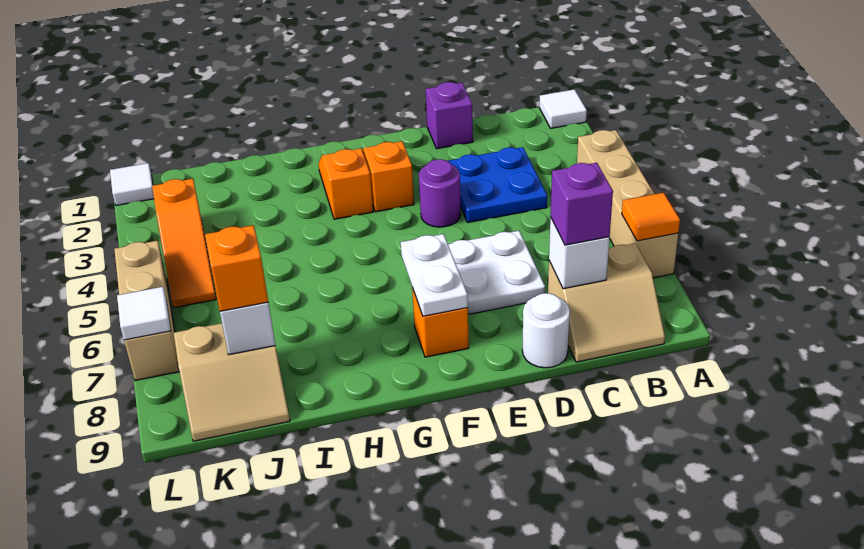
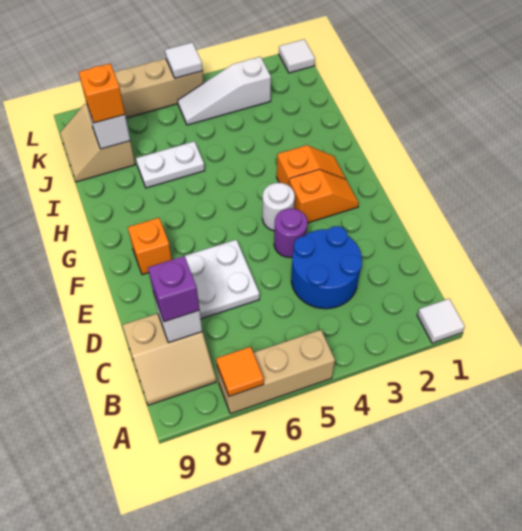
tan brick A4:A7 level 1 -> tan brick A5:A7 level 1
tan slope B8:C9 level 1 top 8 -> tan slope B8:C9 level 1 top C
blue plate C3:D4 level 1 -> blue round brick C3:D4 level 1
purple brick D1 level 1 -> none
white round brick D9 level 1 -> white round brick F4 level 1
white plate F7:F8 level 2 -> white plate I6:I7 level 1
orange slope K3:K5 level 1 top 3 -> white slope K3:K5 level 1 top 3
white tile L7 level 2 -> white tile L5 level 2

